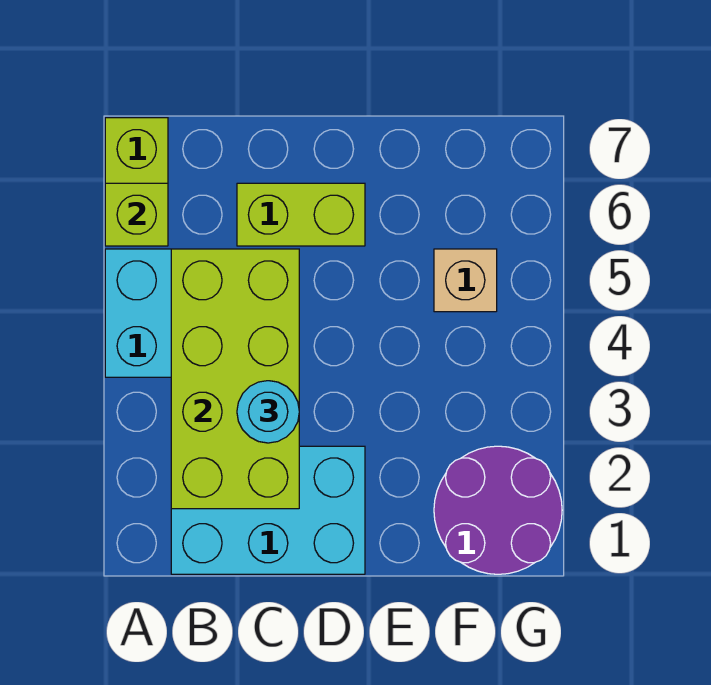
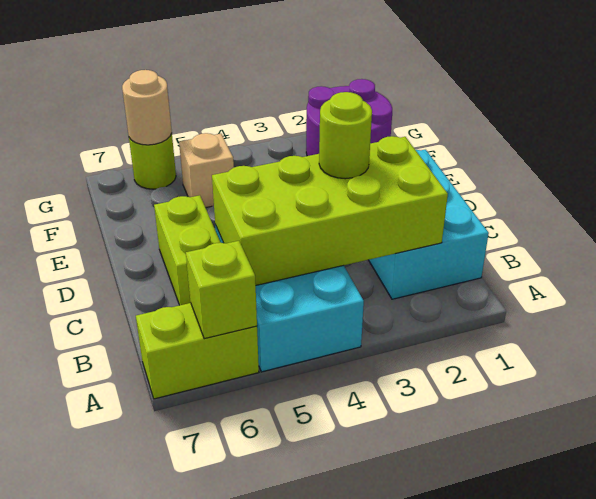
cyan round brick C3 level 3 -> lime round brick C3 level 3
none -> lime round brick G6 level 1
none -> tan round brick G6 level 2

